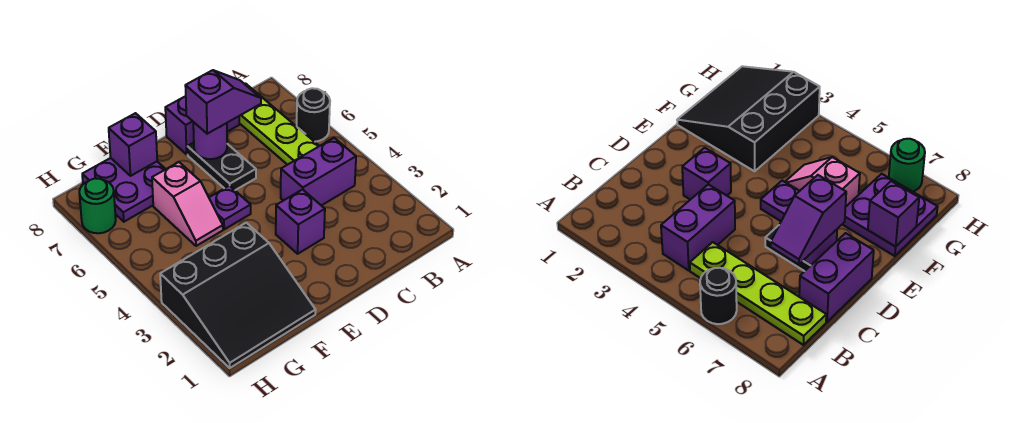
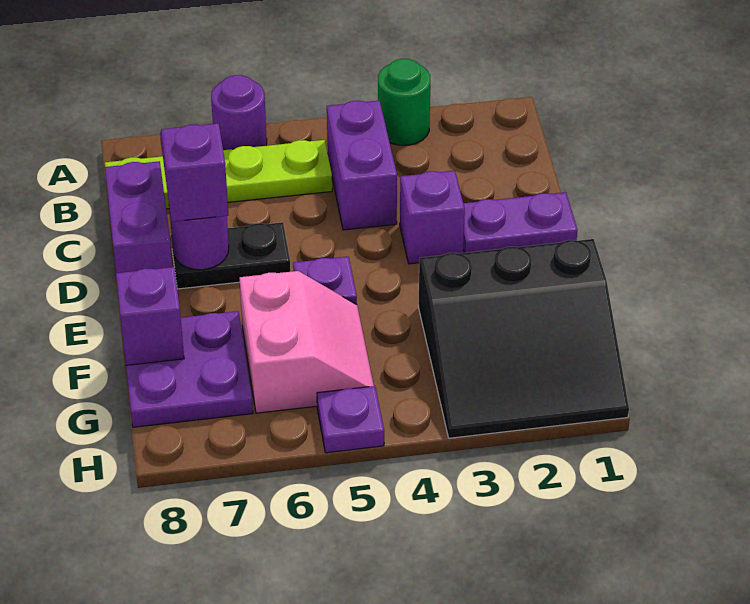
black round brick A6 level 1 -> purple round brick A6 level 1
none -> purple plate D1:D2 level 1
black slope F1:H3 level 1 top 3 -> black slope F1:H3 level 1 top F
pink slope F5:F6 level 1 top 6 -> pink slope F5:G6 level 1 top 6
none -> purple plate H5 level 1
green round brick H7 level 1 -> green round brick A3 level 1

